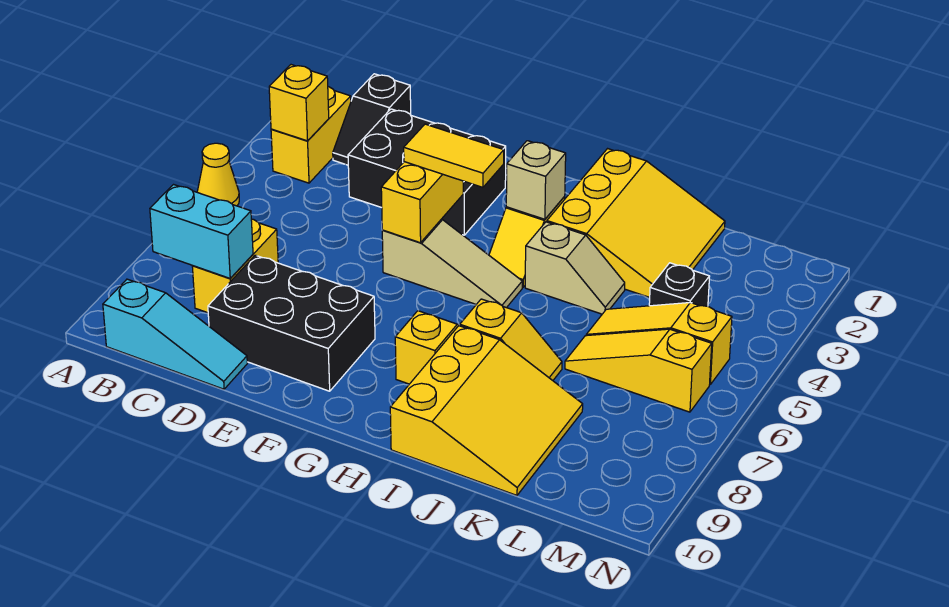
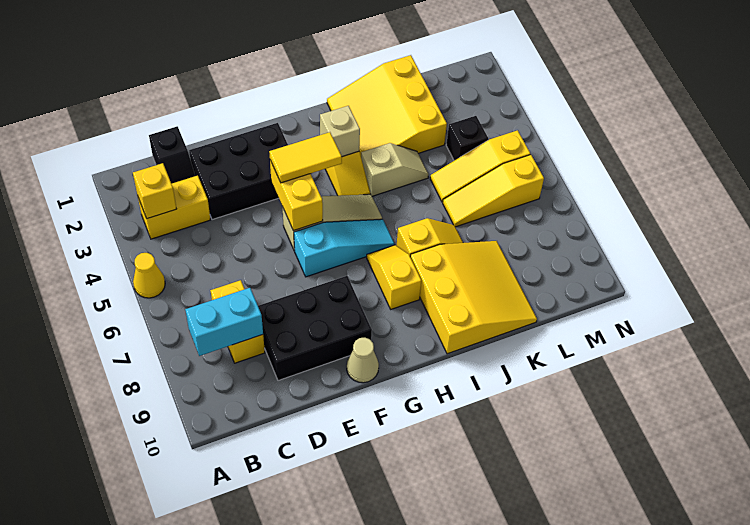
yellow brick B2:B3 level 1 -> yellow brick B3:C3 level 1
cyan slope B10:D10 level 1 top B -> cyan slope F6:H6 level 1 top F
none -> tan cone F10 level 1
yellow slope I1:K3 level 1 top I -> yellow slope I1:K3 level 1 top K

